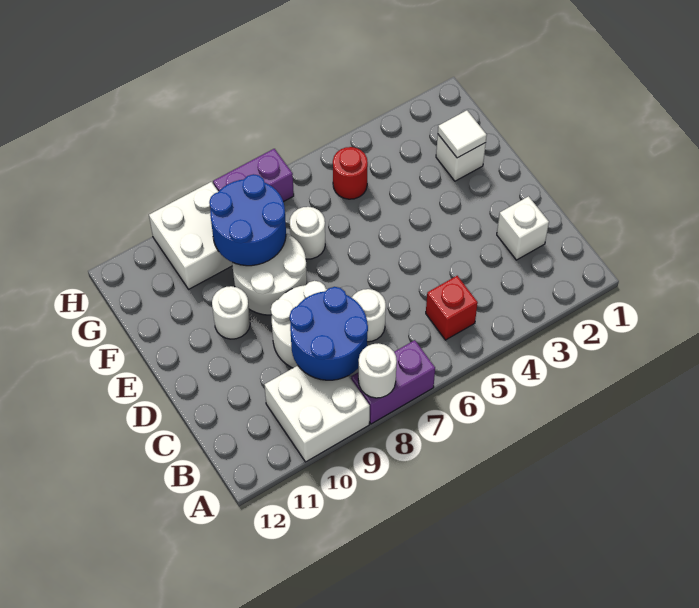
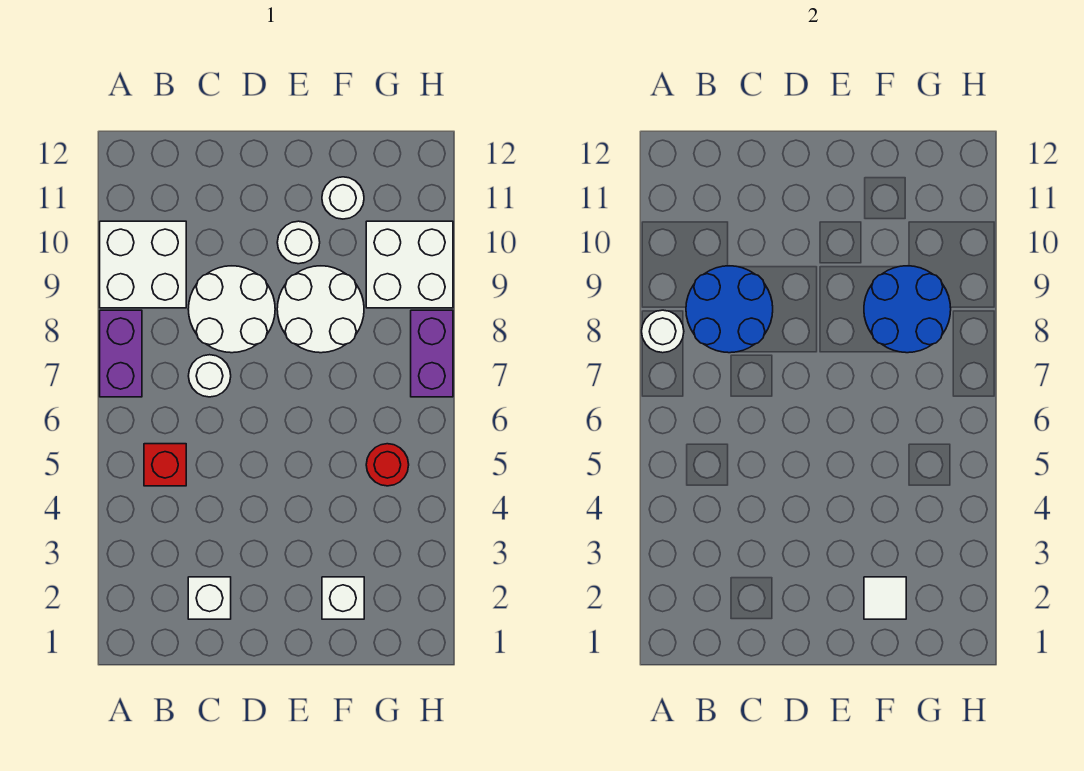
white round brick F7 level 1 -> white round brick F11 level 1

